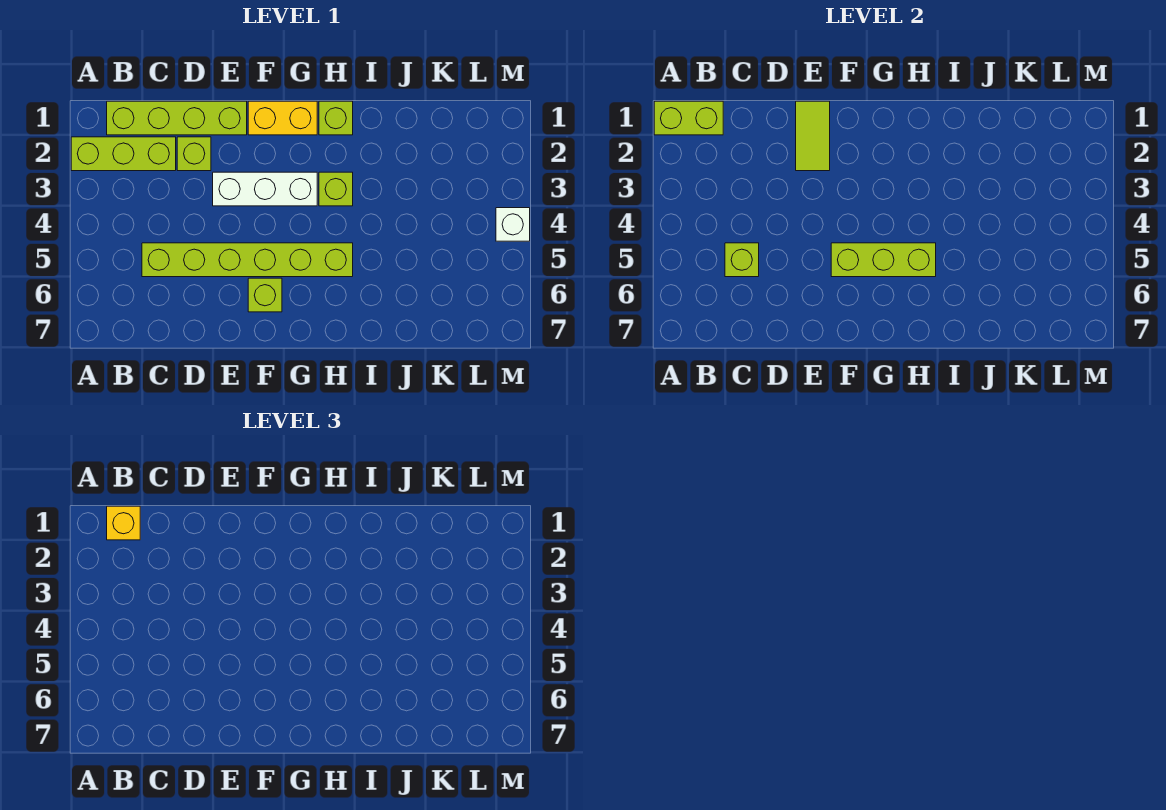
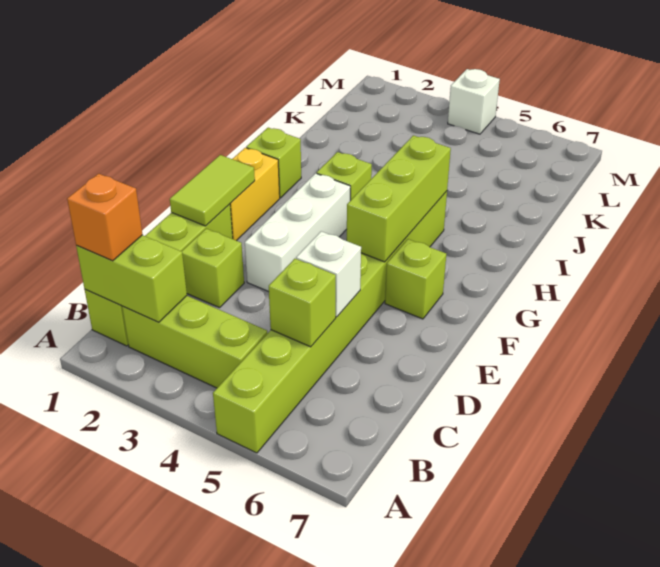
lime brick A1:B1 level 2 -> lime brick B1:B2 level 2
lime brick A2:C2 level 1 -> lime brick B2:B4 level 1
yellow brick B1 level 3 -> orange brick B1 level 3
lime brick C5:H5 level 1 -> lime brick A5:H5 level 1
none -> white brick D5 level 2
lime tile E1:E2 level 2 -> lime tile E1:F1 level 2

